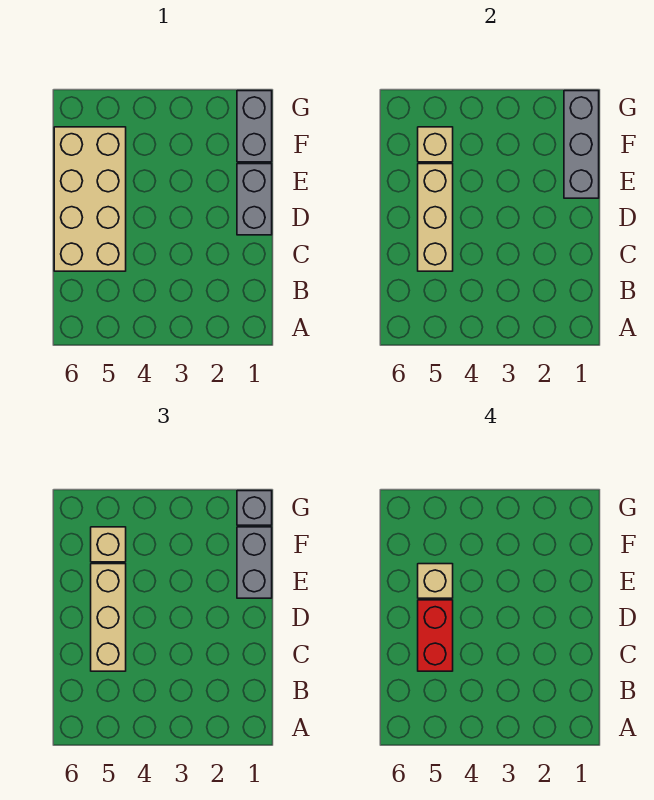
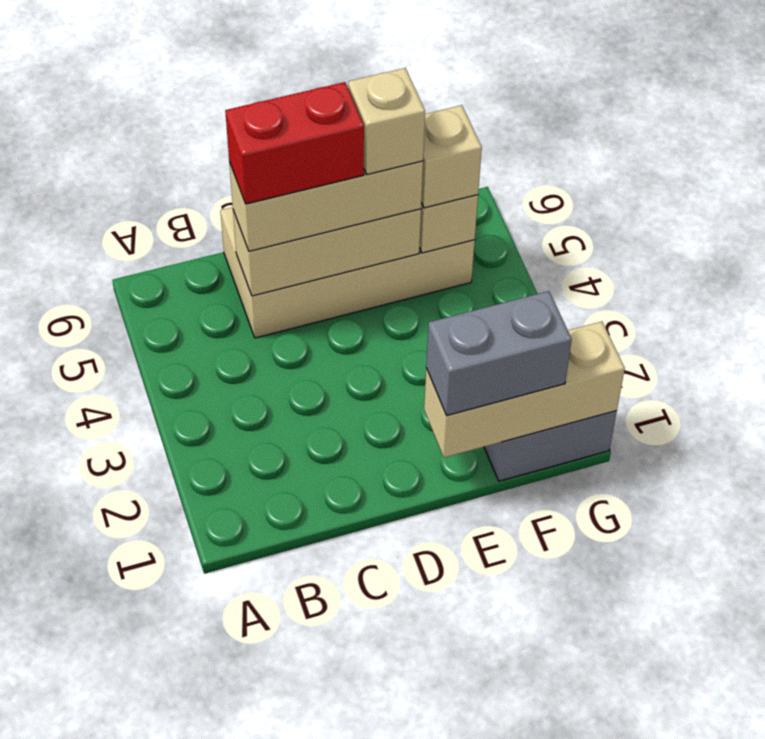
grey brick D1:E1 level 1 -> none
grey brick E1:G1 level 2 -> tan brick E1:G1 level 2
grey brick G1 level 3 -> none

